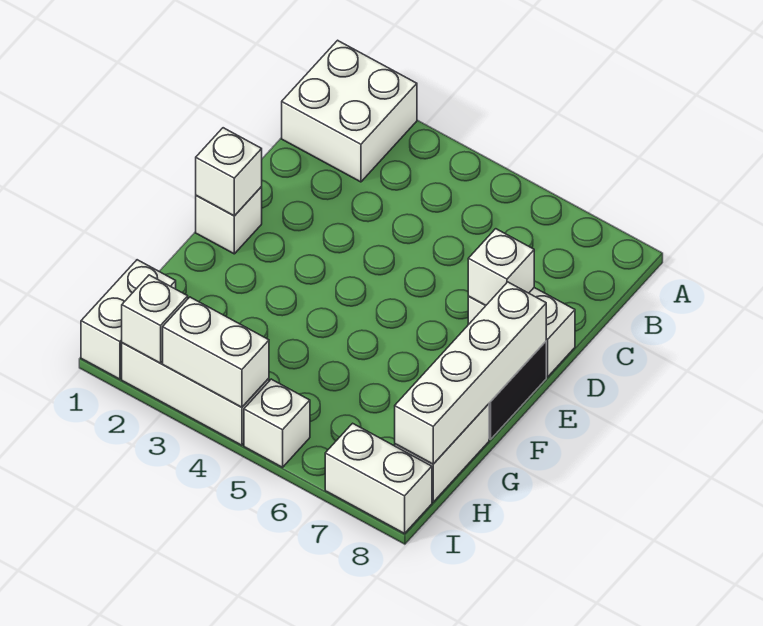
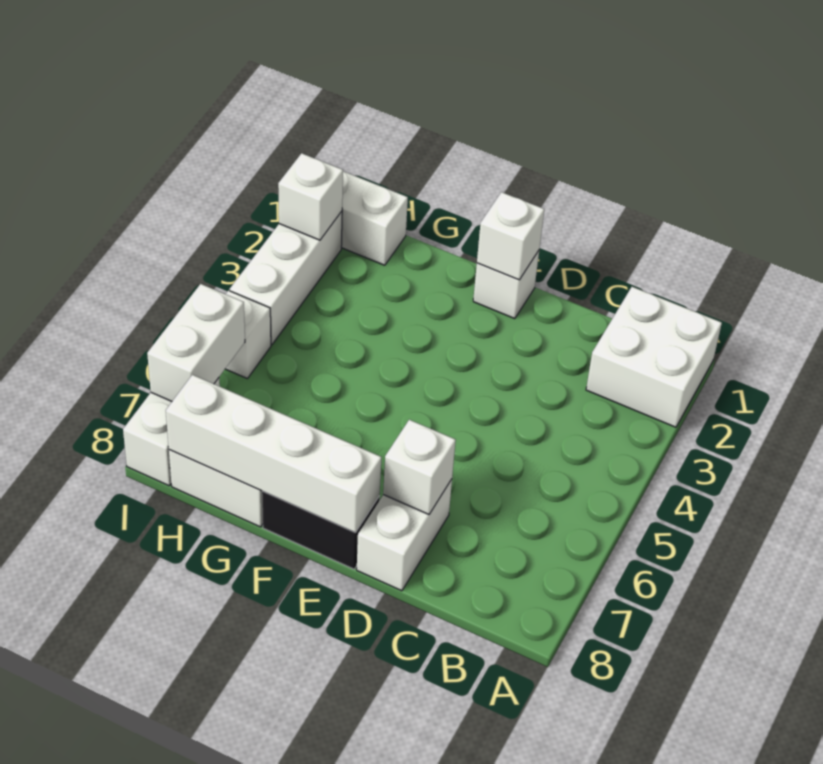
white brick I3:I4 level 2 -> white brick I6:I7 level 2

